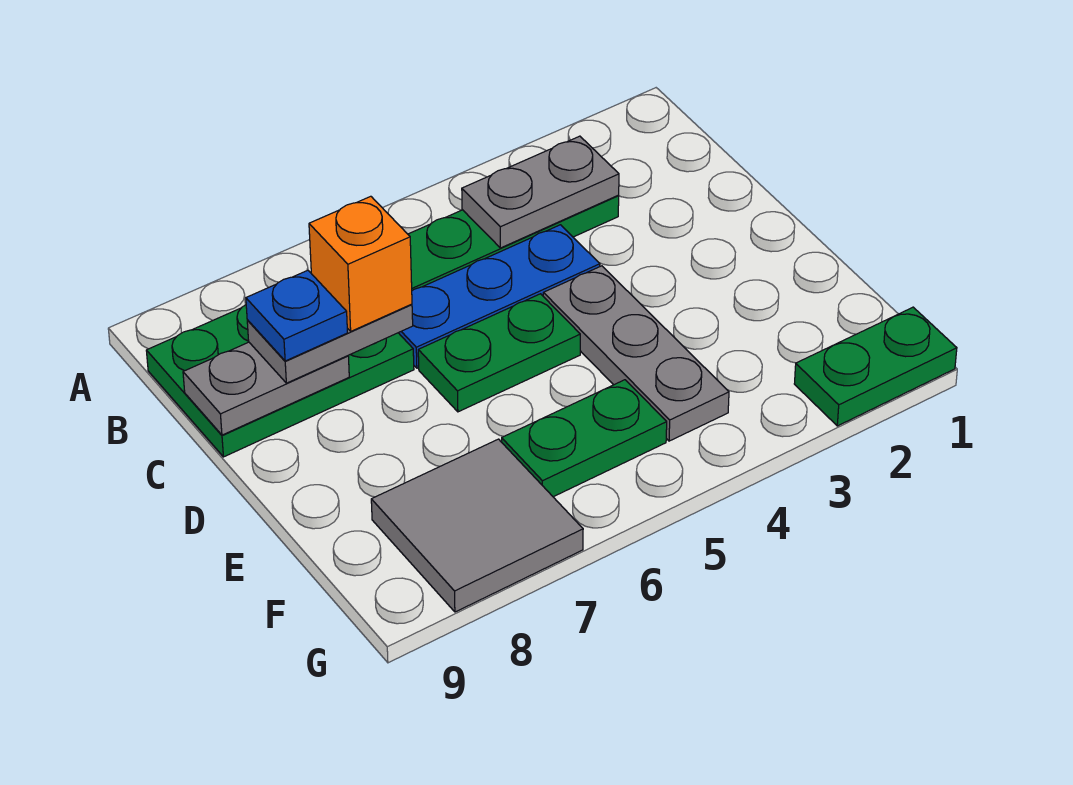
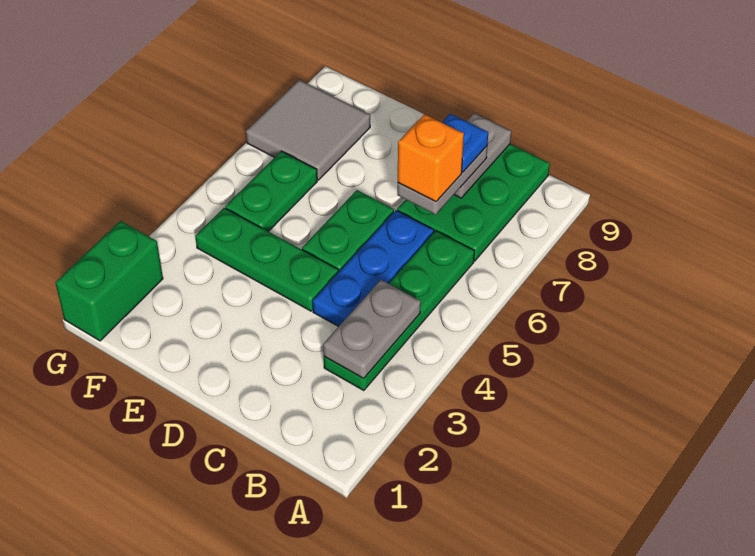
grey plate D4:F4 level 1 -> green plate D4:F4 level 1
green plate G1:G2 level 1 -> green brick G1:G2 level 1

